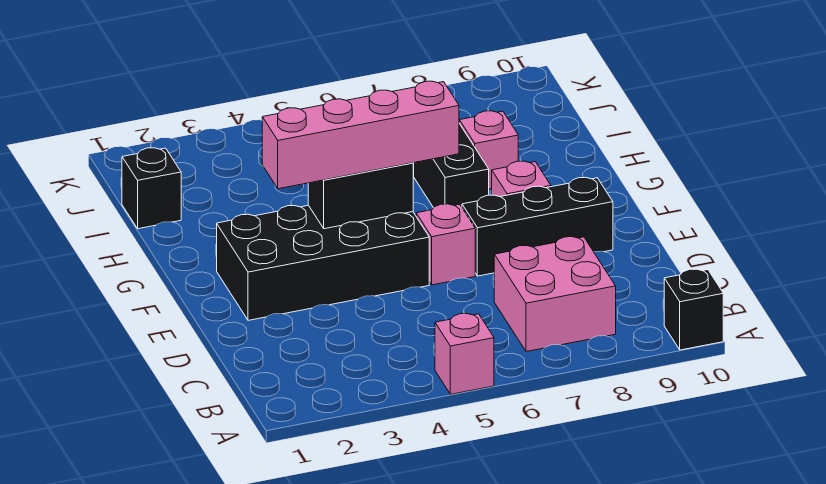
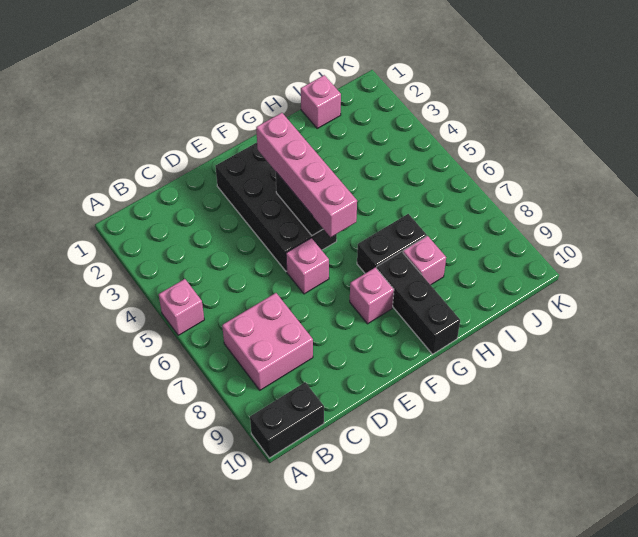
black brick A10 level 1 -> black brick A10:B10 level 1
black brick E7:E9 level 1 -> black brick G8:G10 level 1
black brick I1 level 1 -> pink brick I1 level 1

